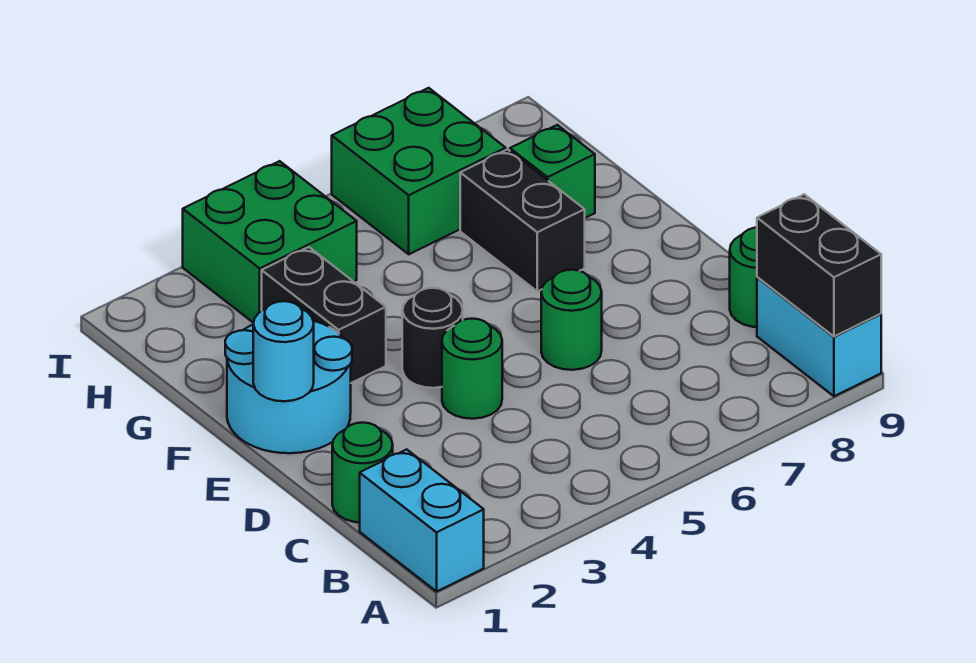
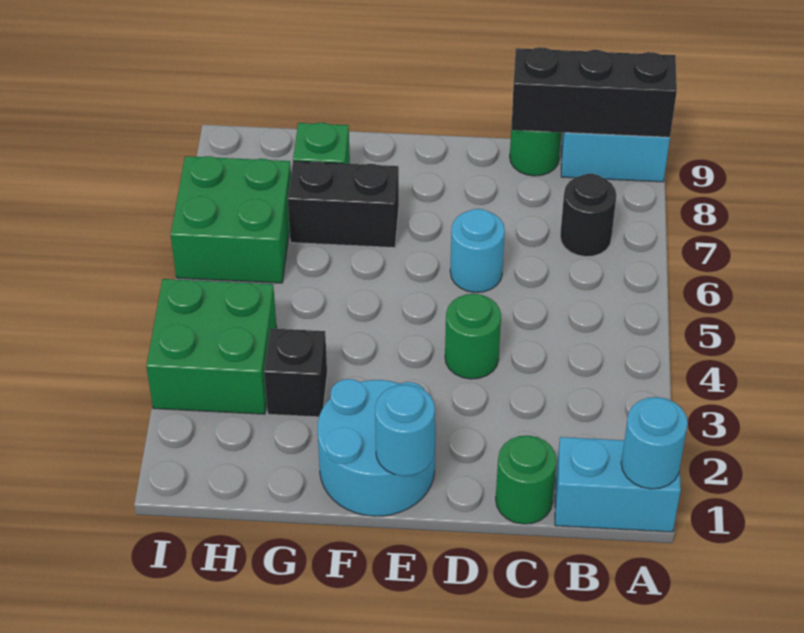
none -> cyan round brick A1 level 2
black brick A9:B9 level 2 -> black brick A9:C9 level 2
green round brick D6 level 1 -> cyan round brick D6 level 1
black round brick E4 level 1 -> black round brick B7 level 1
black brick F3:G3 level 1 -> black brick G3 level 1

